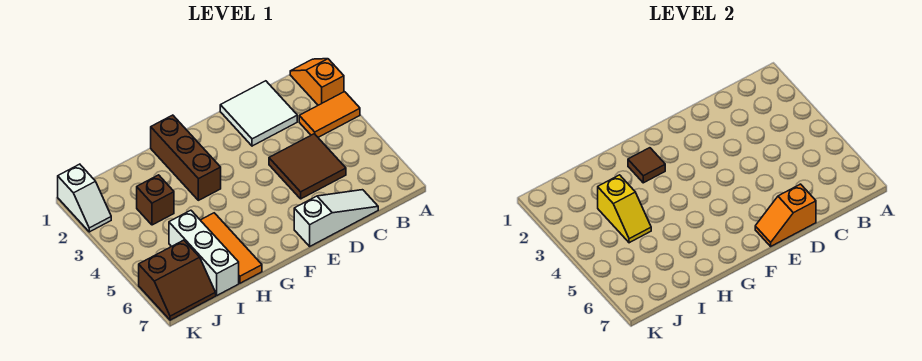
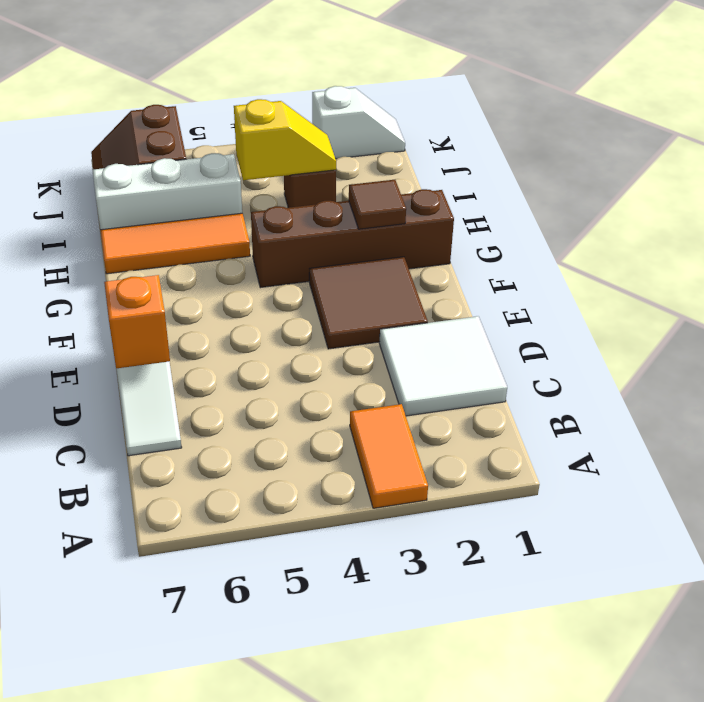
orange slope A1:A2 level 1 top 2 -> none
brown tile C4:D5 level 1 -> brown tile E2:F3 level 1
brown brick G1:G3 level 1 -> brown brick G1:G4 level 1
yellow slope I3:I4 level 2 top 3 -> yellow slope I3:I4 level 2 top 4
white slope K1:K2 level 1 top 1 -> white slope K1:K2 level 1 top 2

